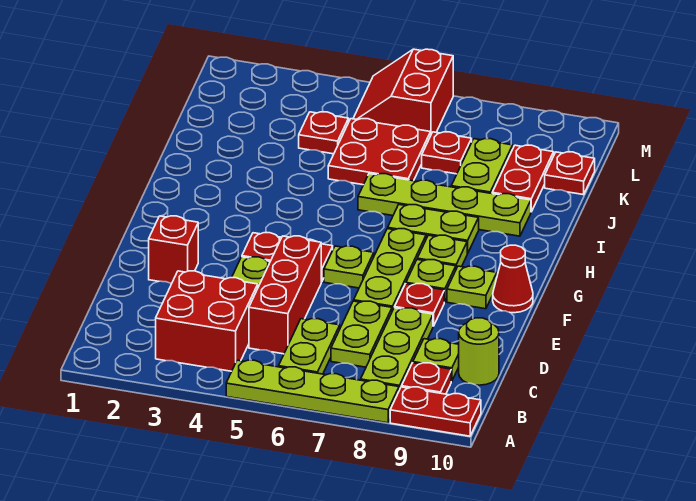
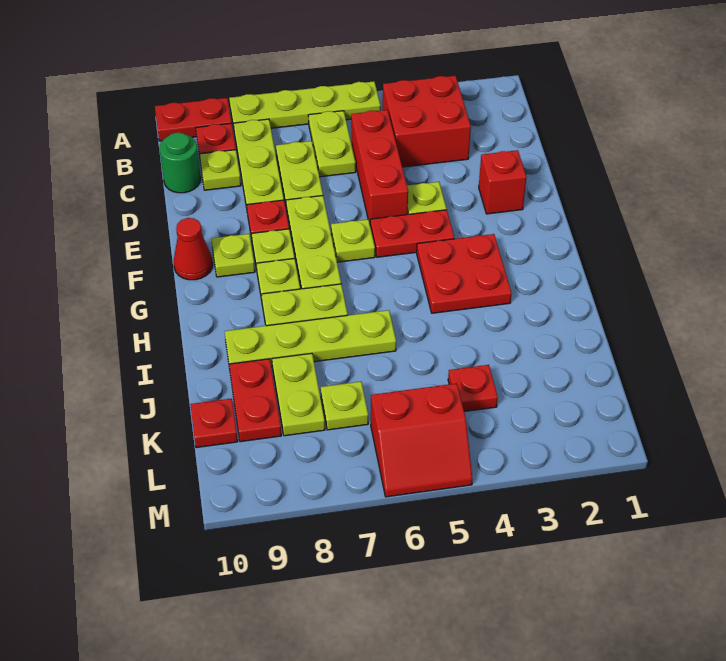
lime round brick C10 level 1 -> green round brick C10 level 1
red plate J5:K6 level 1 -> red plate G3:H4 level 1
red plate K7 level 1 -> lime plate K7 level 1
red slope L5:M6 level 1 top 6 -> red slope L5:M6 level 1 top L

